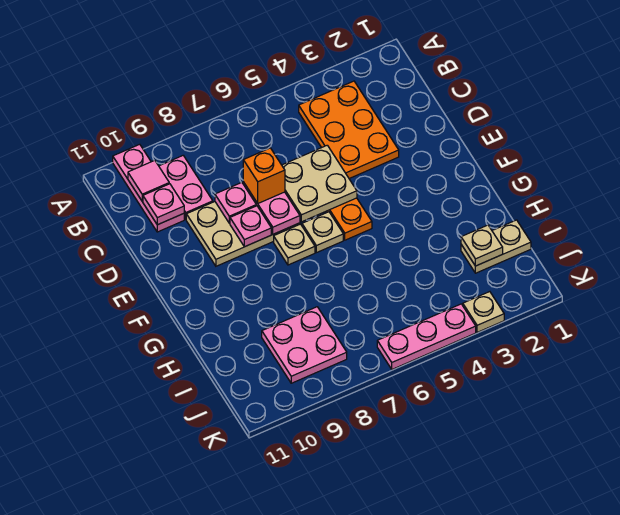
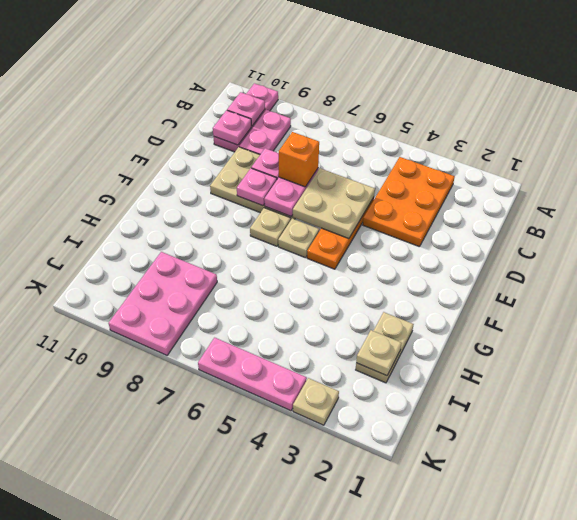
pink tile B10 level 2 -> pink plate B10 level 2
tan plate I1:I2 level 1 -> tan plate H2:I2 level 1
pink plate I8:J9 level 1 -> pink plate I8:K9 level 1

